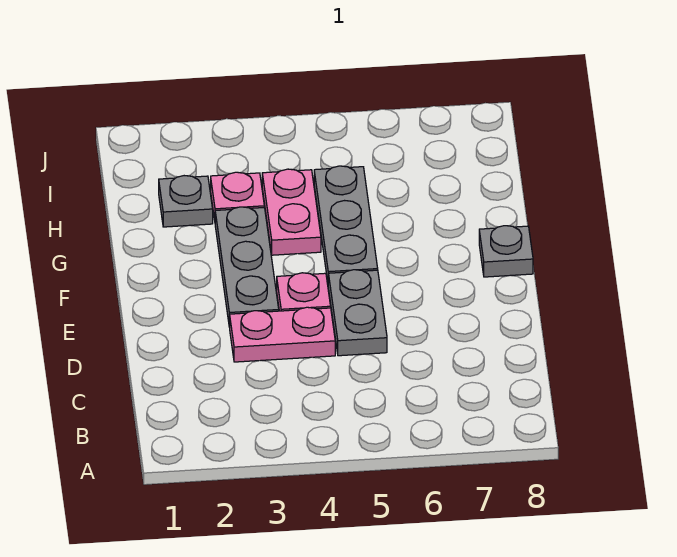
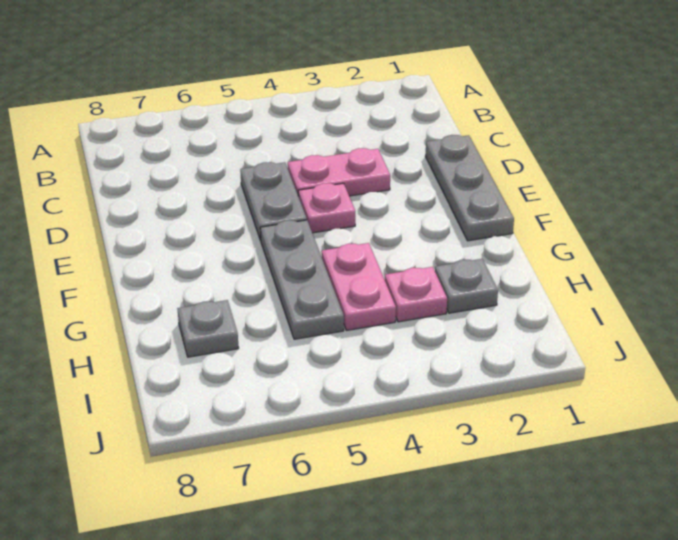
grey plate E3:G3 level 1 -> grey plate D1:F1 level 1
grey plate F8 level 1 -> grey plate H7 level 1

